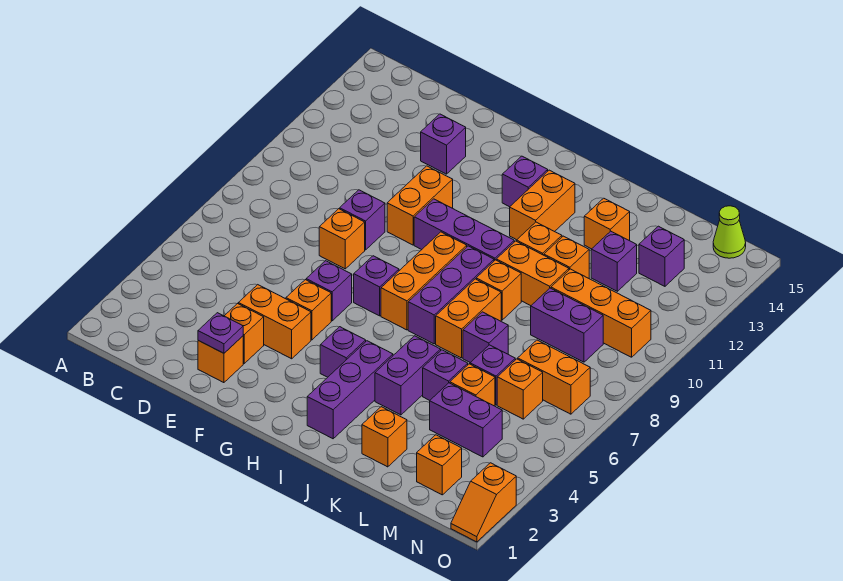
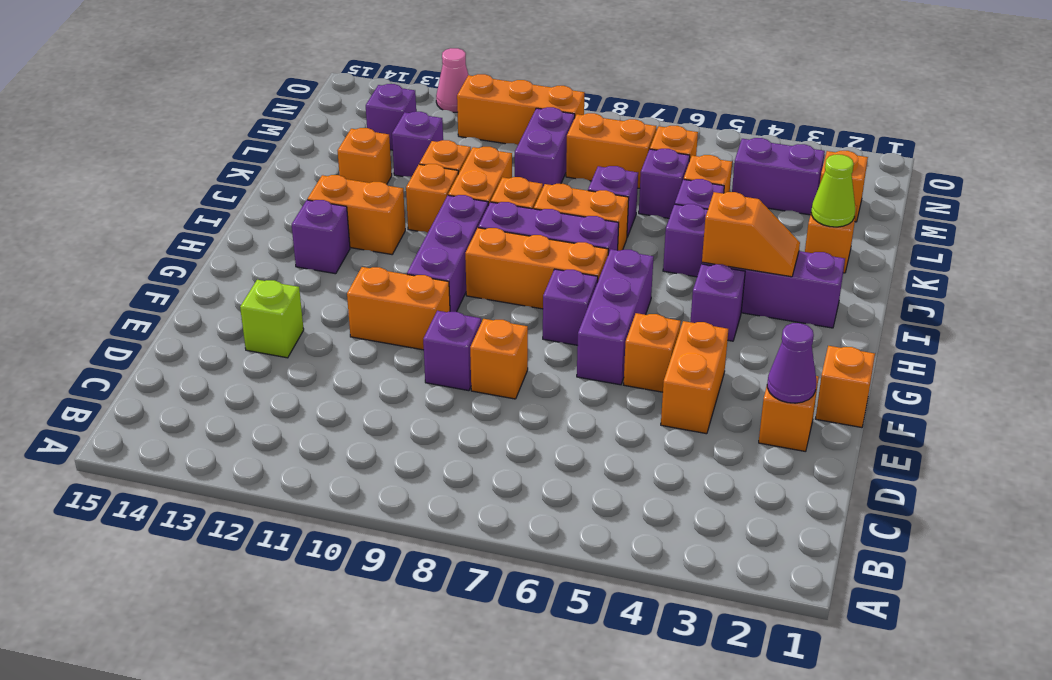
purple plate E2 level 2 -> purple cone E2 level 2
orange brick E3 level 1 -> orange brick F1 level 1
purple brick E13 level 1 -> lime brick E13 level 1
purple brick F6 level 1 -> purple brick F6:H6 level 1
purple brick L4:M4 level 1 -> purple brick M3:M4 level 1
orange brick L10:N10 level 1 -> orange brick N9:N11 level 1
orange brick M7:N7 level 1 -> orange brick M7:M8 level 1
lime cone N15 level 1 -> lime cone K2 level 2
orange slope O1:O2 level 1 top 2 -> orange slope I3:I4 level 2 top 4
none -> pink cone O12 level 1

